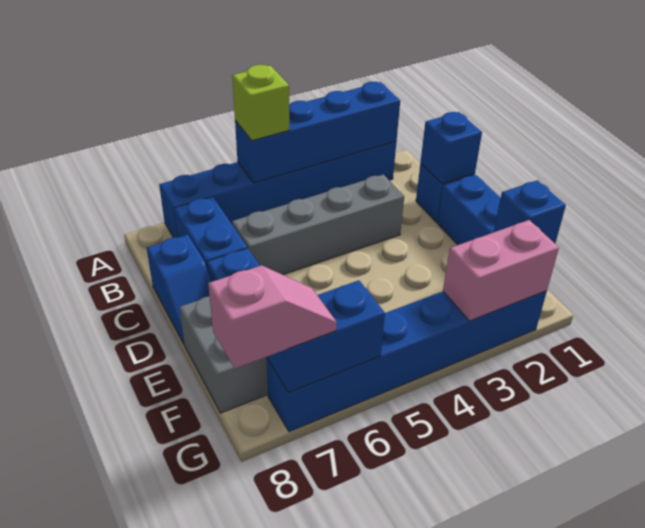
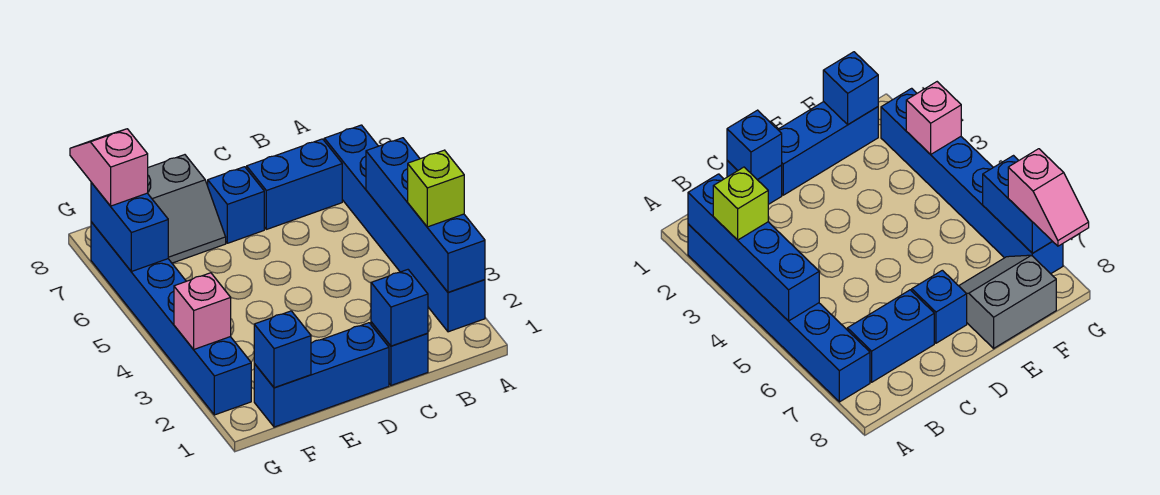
lime brick A5 level 3 -> lime brick A3 level 3
grey brick C3:C6 level 1 -> none
blue slope C8:D8 level 1 top C -> none
pink brick G2:G3 level 2 -> pink brick G3 level 2
pink slope G7:G8 level 3 top 8 -> pink slope G7:G8 level 3 top 7

